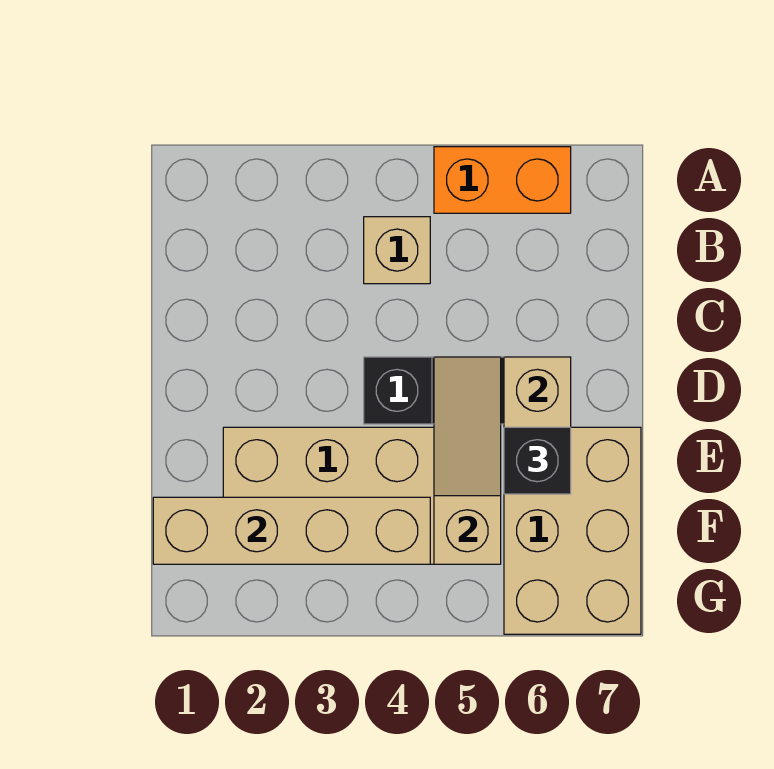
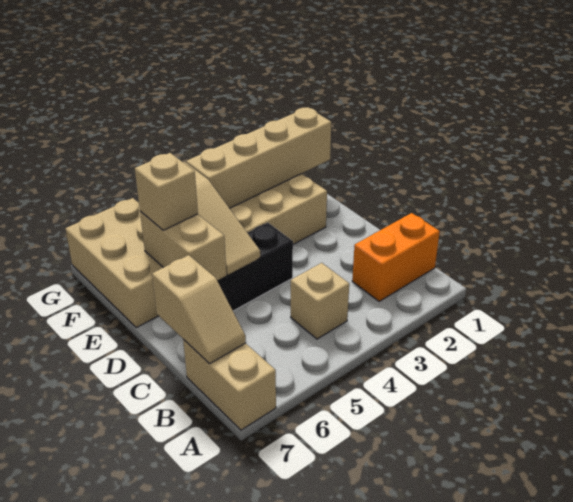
orange brick A5:A6 level 1 -> orange brick B1:B2 level 1
none -> tan brick A7:B7 level 1
none -> tan slope B7:C7 level 2 top C
black brick E6 level 3 -> tan brick E6 level 3

